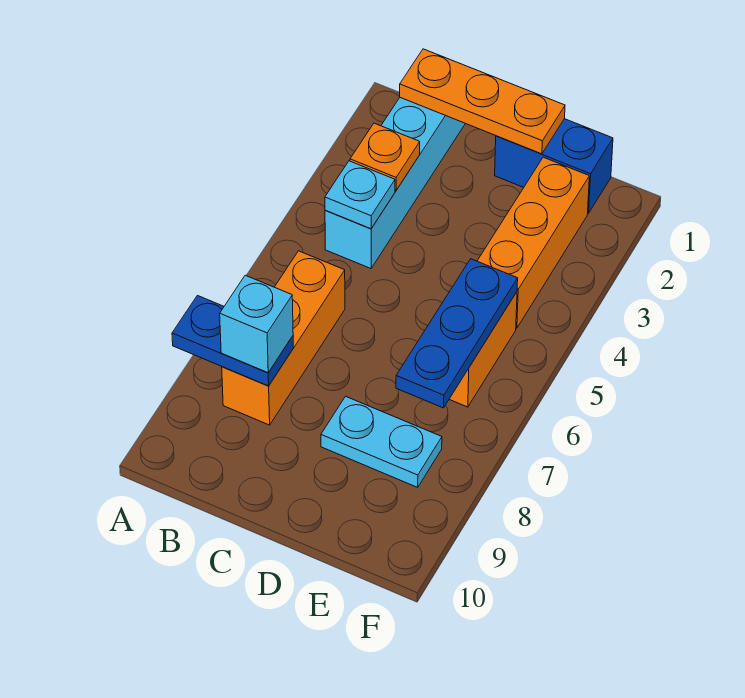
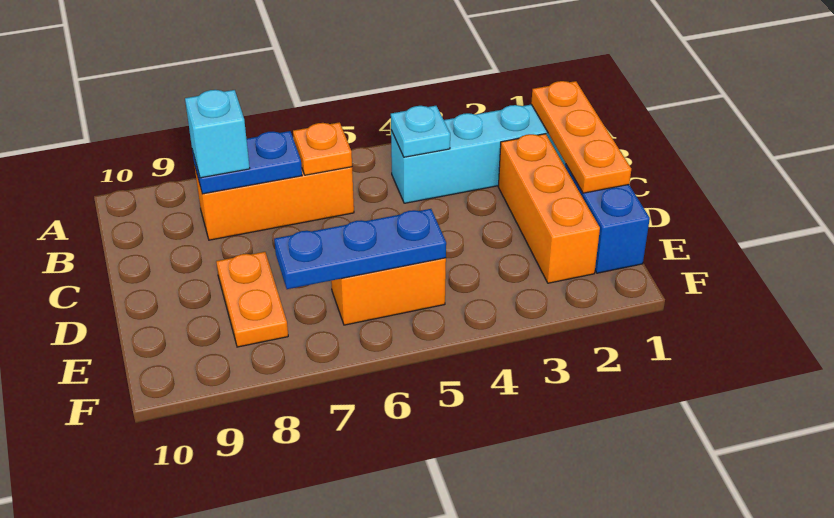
blue plate A8:B8 level 2 -> blue plate B7:B8 level 2
orange plate B3 level 2 -> orange plate B6 level 2
cyan plate D8:E8 level 1 -> orange plate D8:E8 level 1
orange brick E2:E4 level 1 -> orange brick C2:E2 level 1

